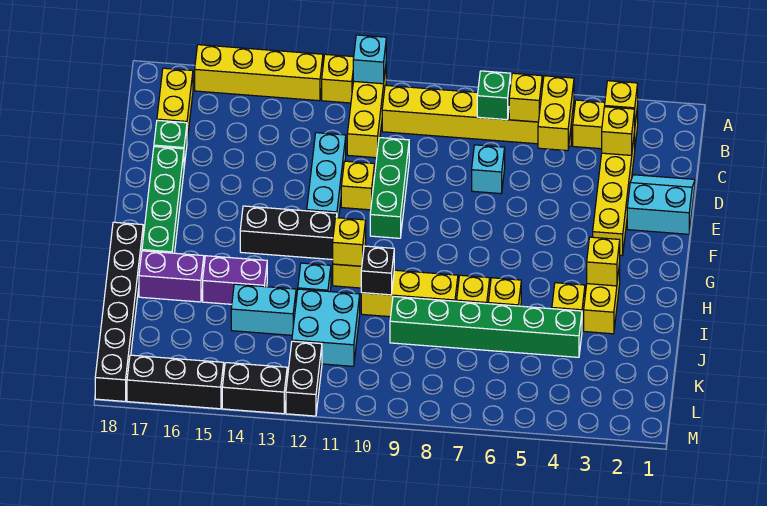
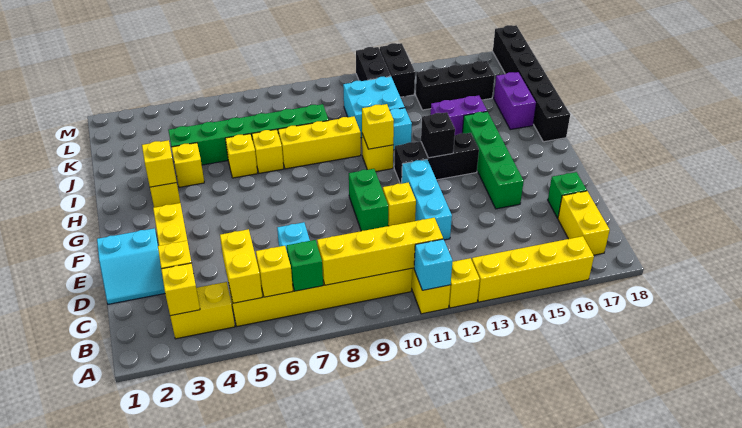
none -> yellow brick B8:B11 level 2
green brick D10:F10 level 1 -> green brick E10:F10 level 1
green brick E17:H17 level 1 -> green brick E15:H15 level 1
black brick I10 level 2 -> black brick G13 level 2
purple brick I16:I17 level 1 -> purple brick I17:J17 level 1
cyan brick J13:J14 level 1 -> none
black brick M13:M14 level 1 -> black brick L13:M13 level 1
black brick M15:M17 level 1 -> black brick K14:K16 level 1

